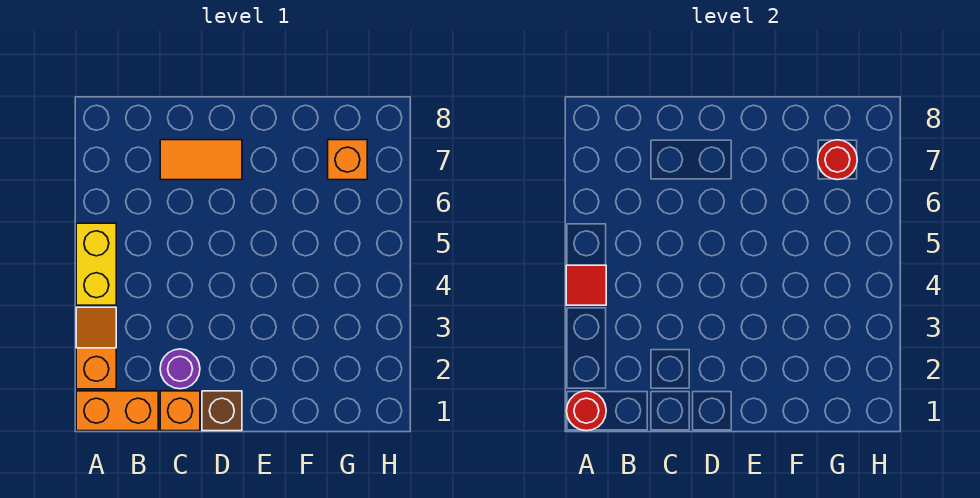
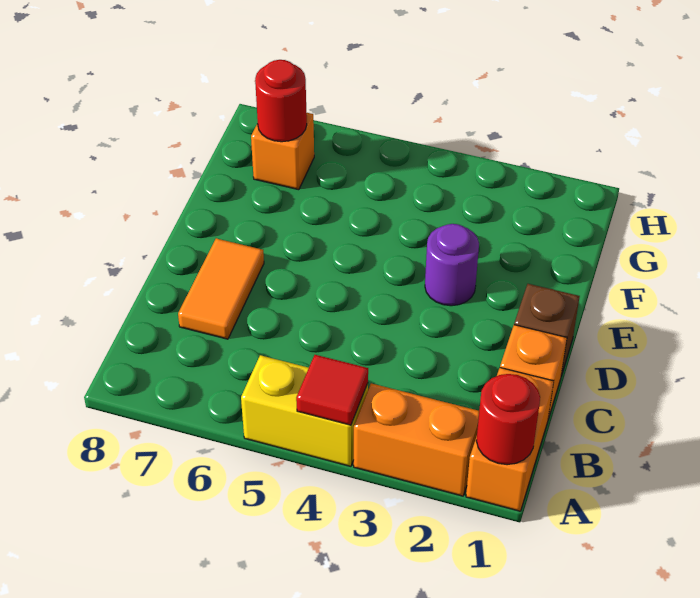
orange slope A2:A3 level 1 top 2 -> orange brick A2:A3 level 1
purple round brick C2 level 1 -> purple round brick E3 level 1

